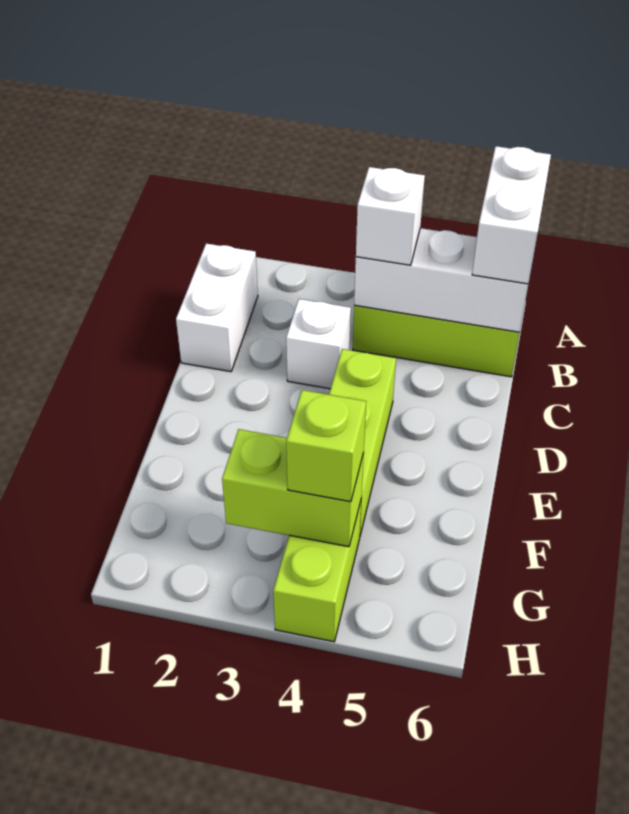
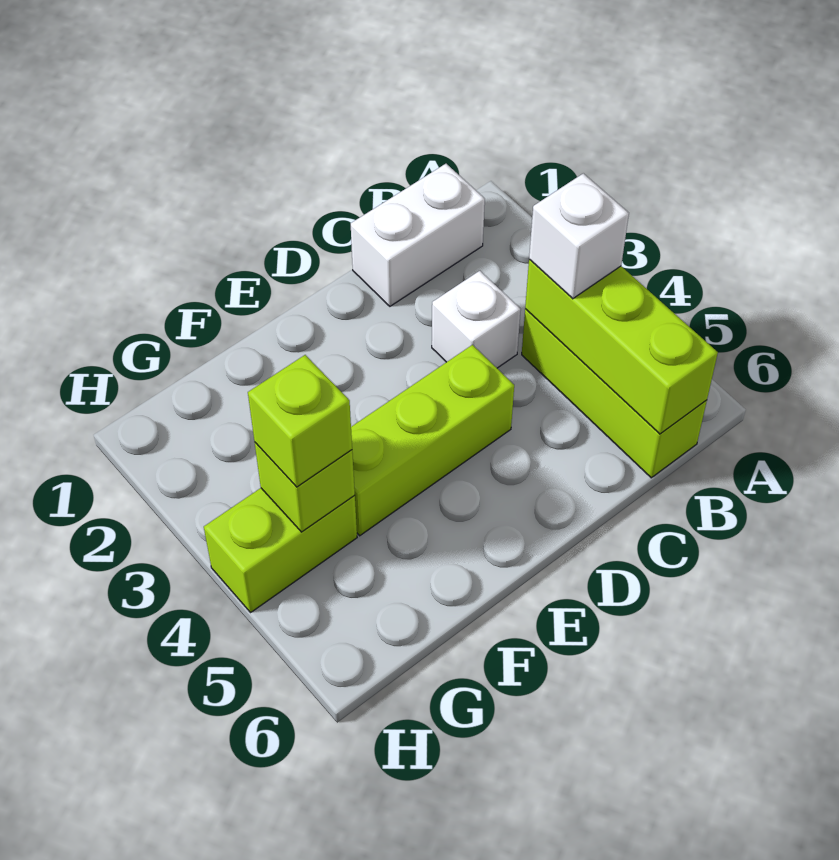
white brick A6:B6 level 3 -> none
white brick B4:B6 level 2 -> lime brick B4:B6 level 2
lime brick G3:G4 level 2 -> lime brick G4 level 2

